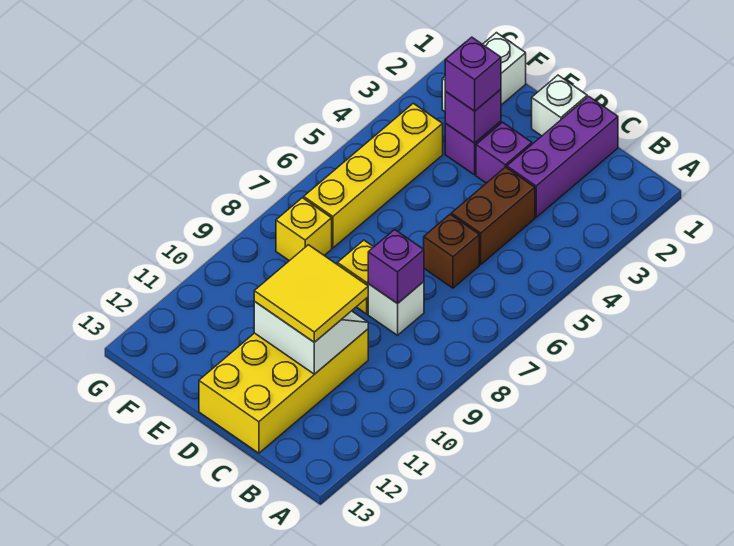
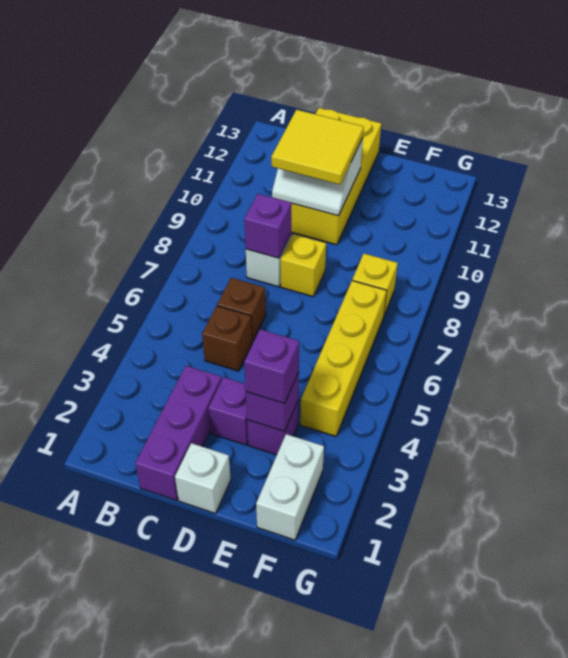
brown brick C4:C5 level 1 -> brown brick C5 level 1

